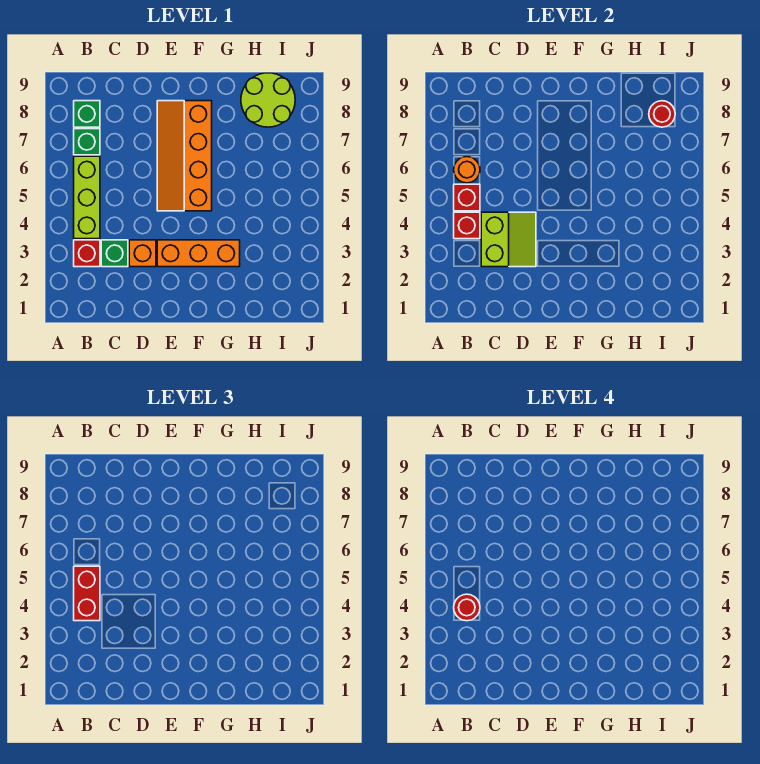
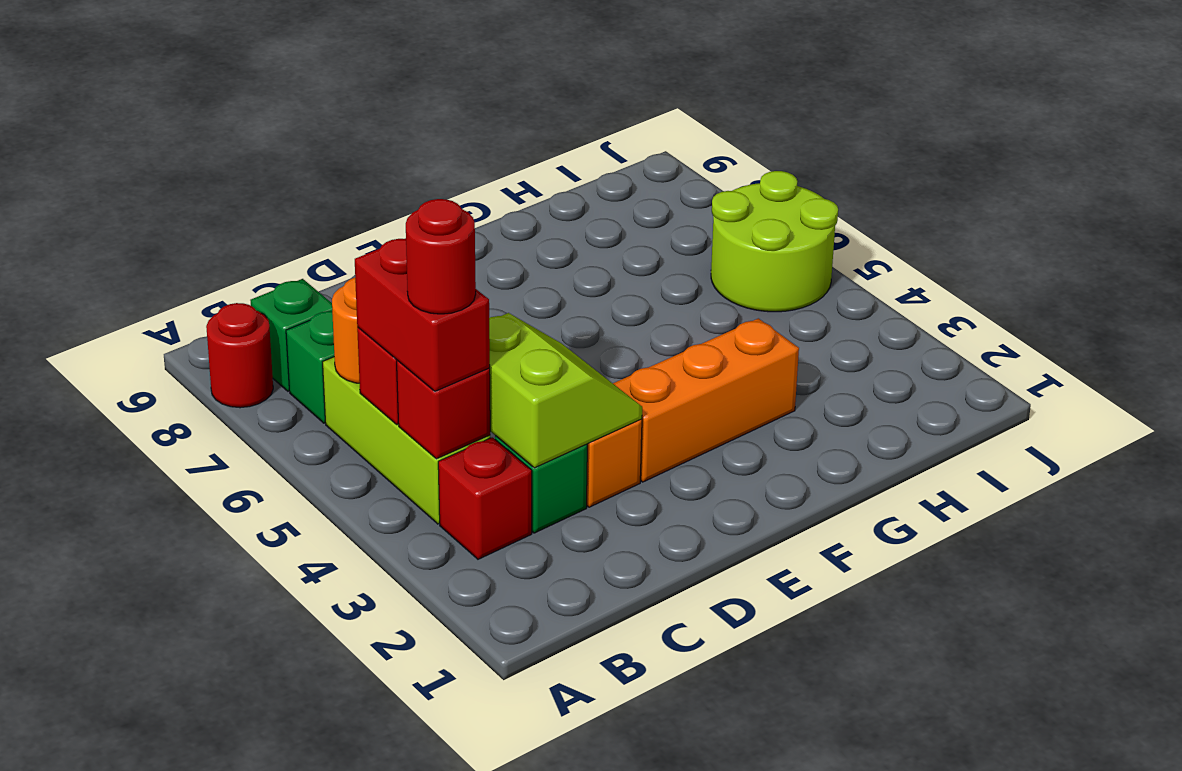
orange slope E5:F8 level 1 top F -> none
lime round brick H8:I9 level 1 -> lime round brick I5:J6 level 1
red round brick I8 level 2 -> red round brick A8 level 1

